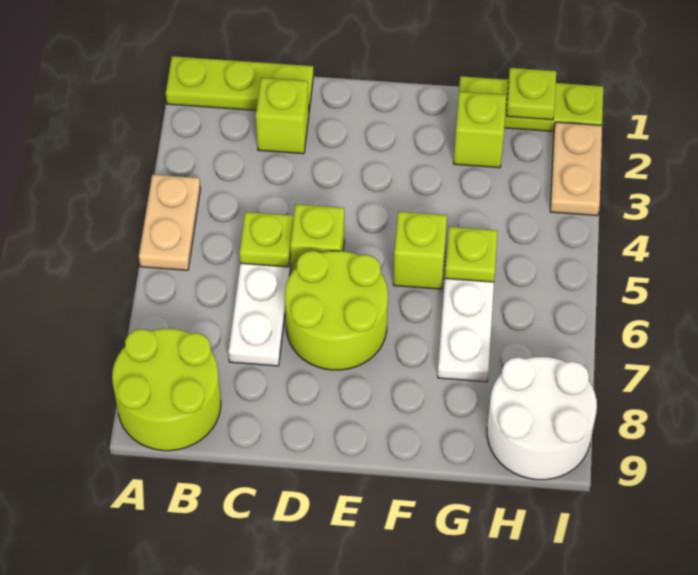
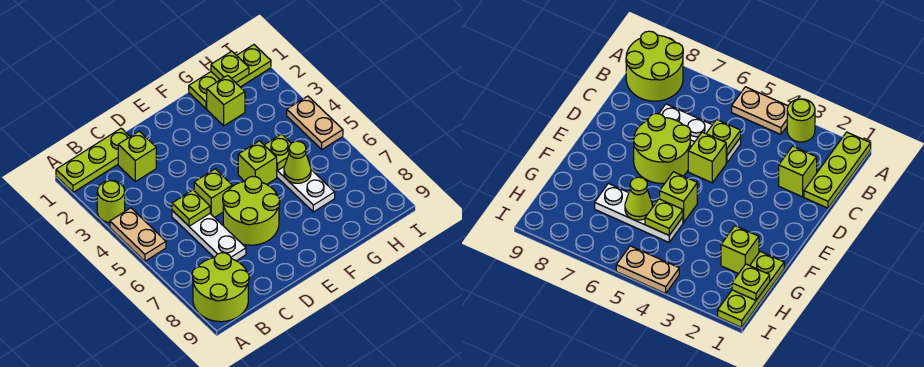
none -> lime round brick A3 level 1
none -> lime cone G6 level 2
white round brick H8:I9 level 1 -> none
tan plate I2:I3 level 1 -> tan plate I4:I5 level 1

